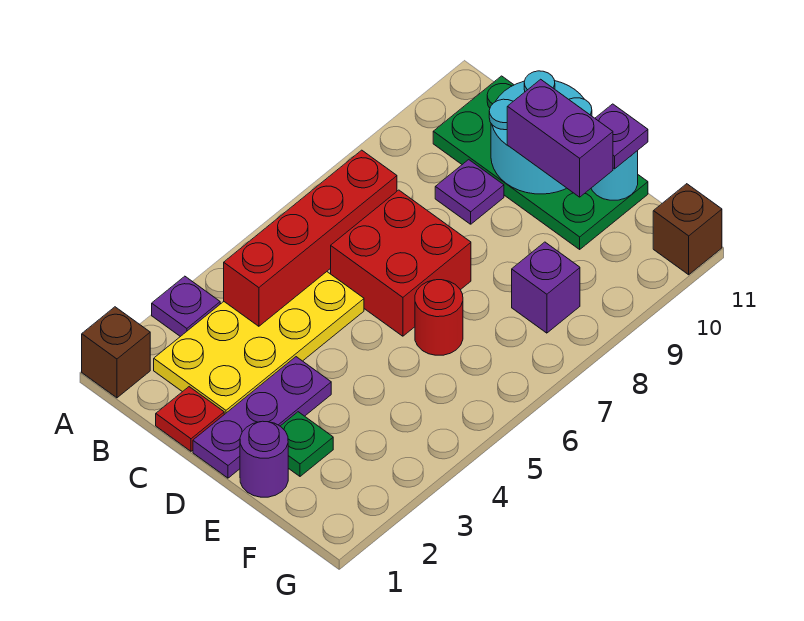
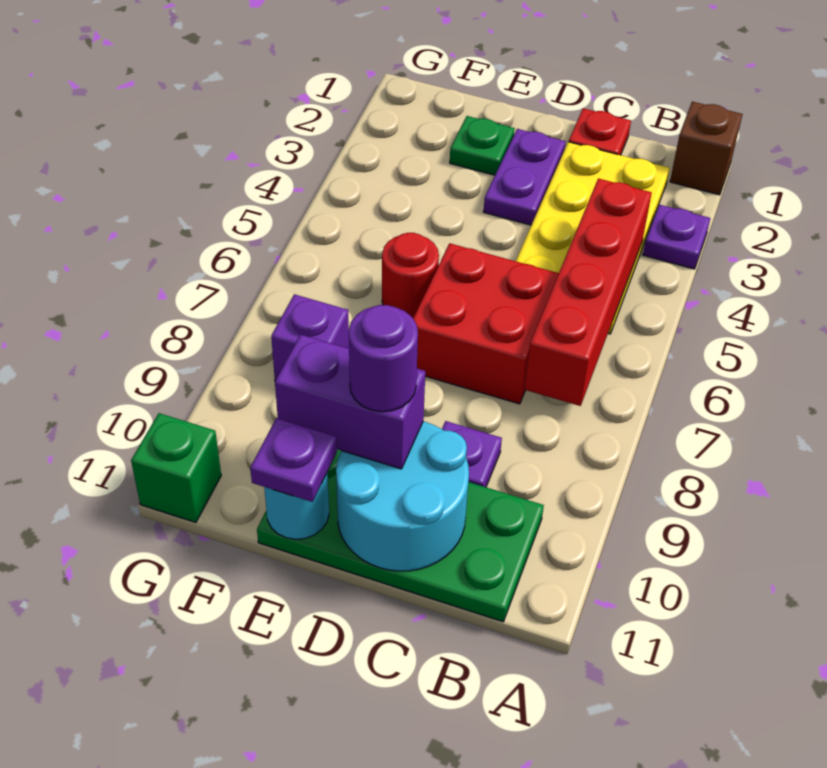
purple plate D1:D3 level 1 -> purple plate D2:D3 level 1
purple round brick E1 level 1 -> purple round brick D10 level 4
brown brick G11 level 1 -> green brick G11 level 1

